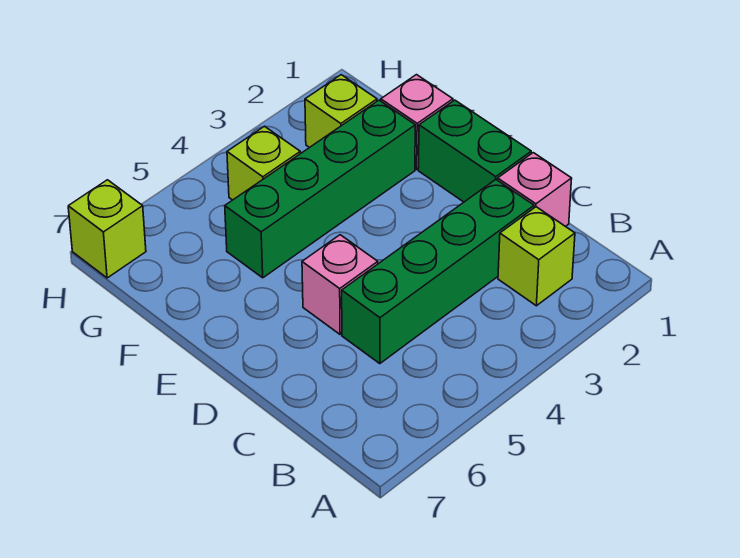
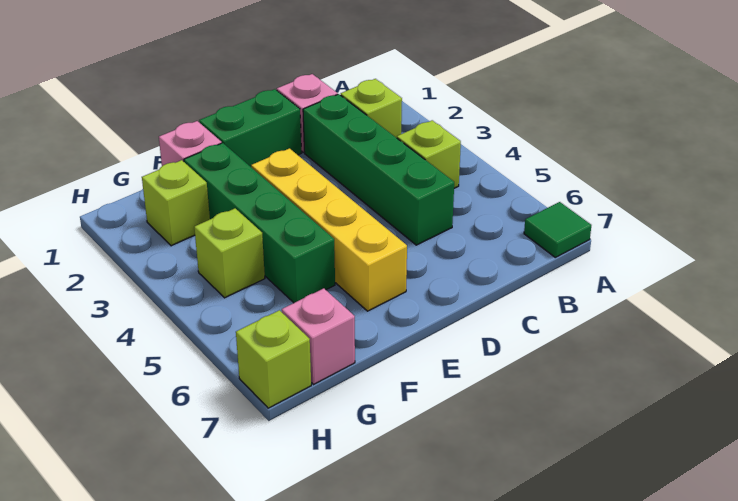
none -> green tile A7 level 1
none -> lime brick B4 level 1
pink brick D5 level 1 -> pink brick G7 level 1
none -> yellow brick E3:E6 level 1

